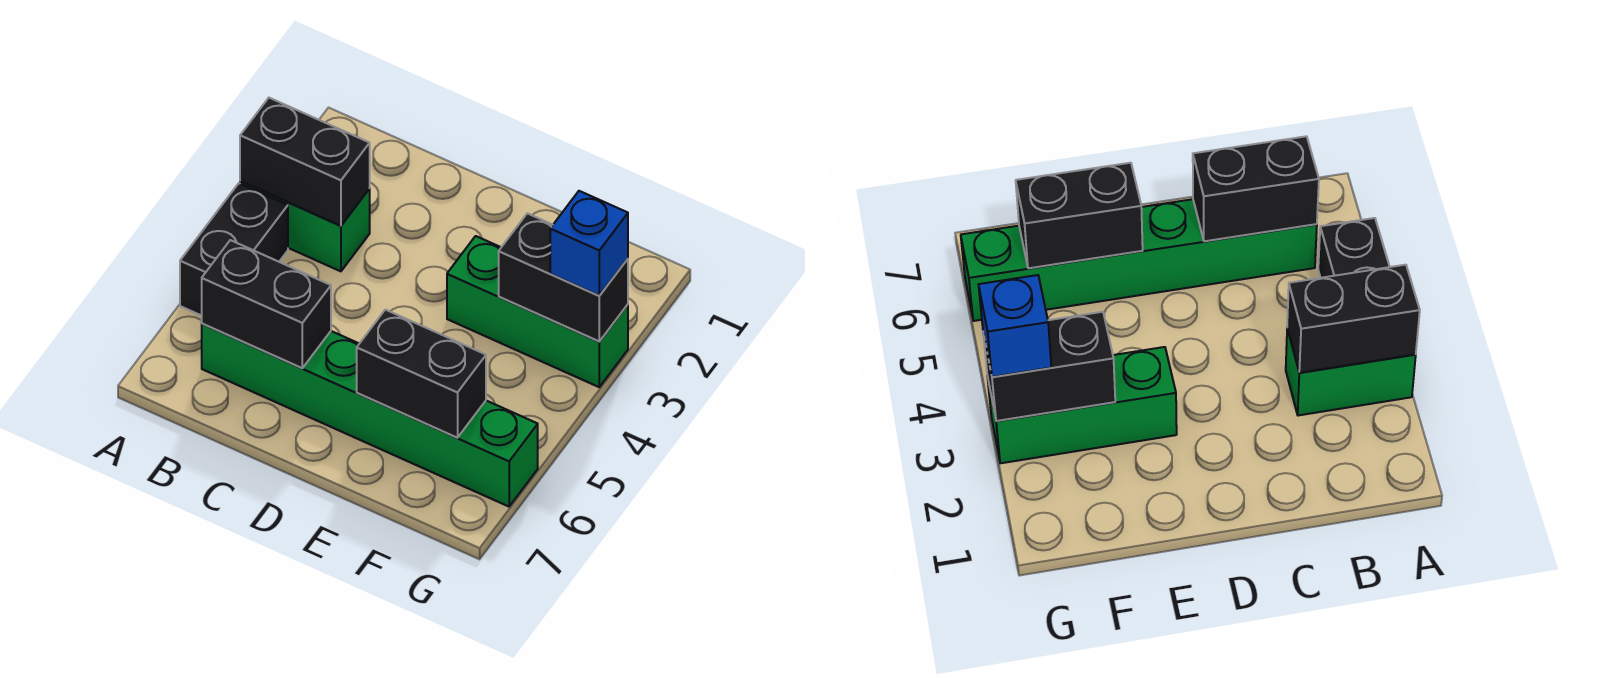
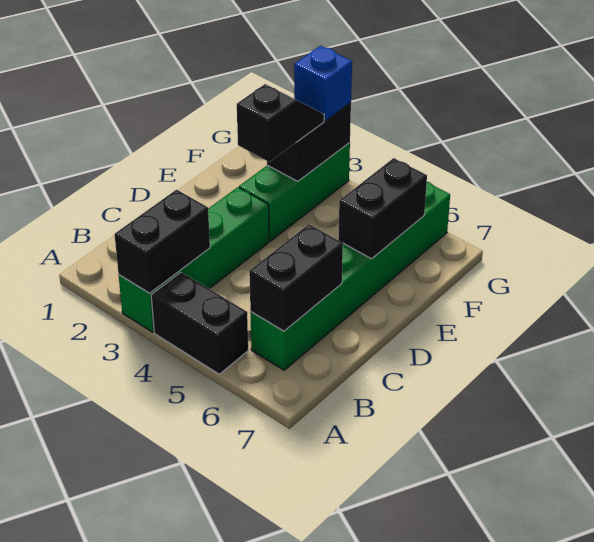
green brick A3:B3 level 1 -> green brick A3:D3 level 1
none -> black slope E3:F3 level 3 top E

